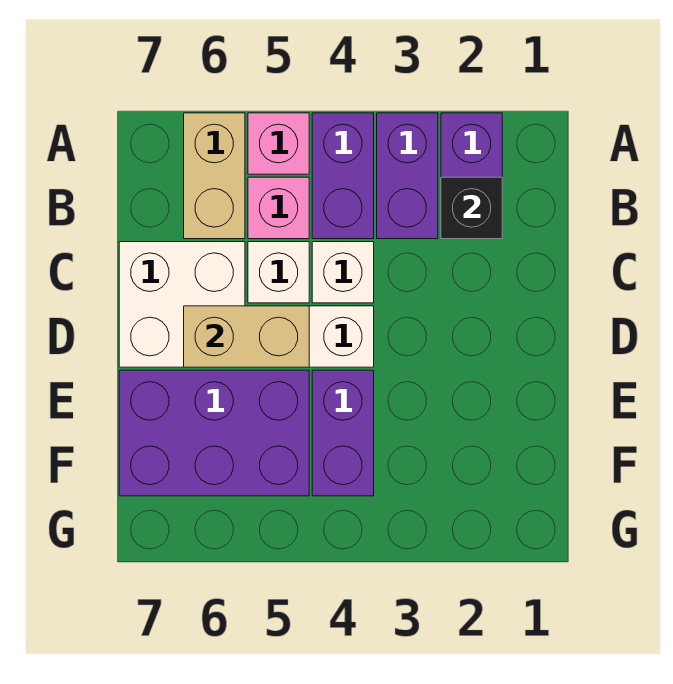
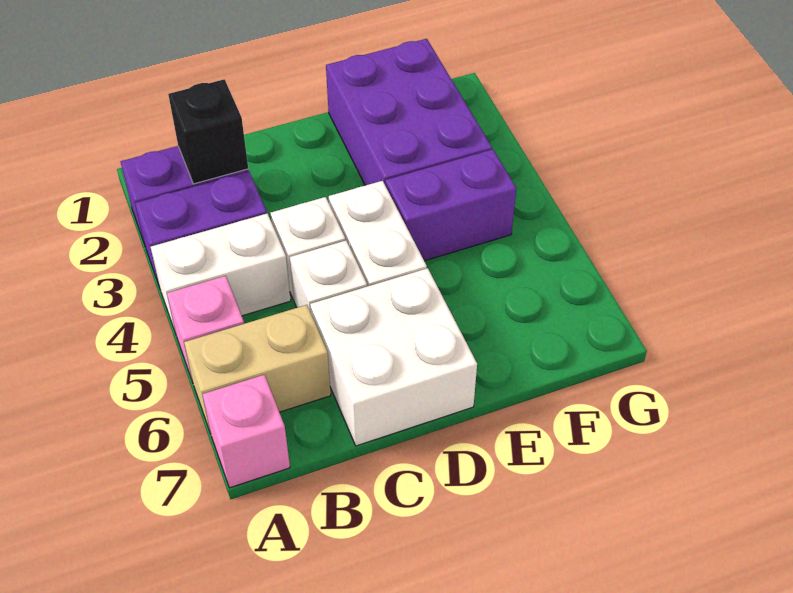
purple brick A4:B4 level 1 -> white brick A4:B4 level 1
pink brick B5 level 1 -> pink brick A7 level 1
tan brick D5:D6 level 2 -> none
purple brick E5:F7 level 1 -> purple brick E1:F3 level 1

